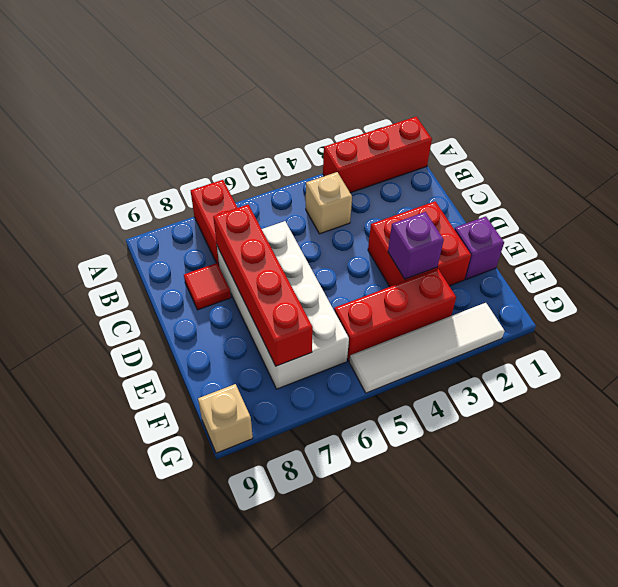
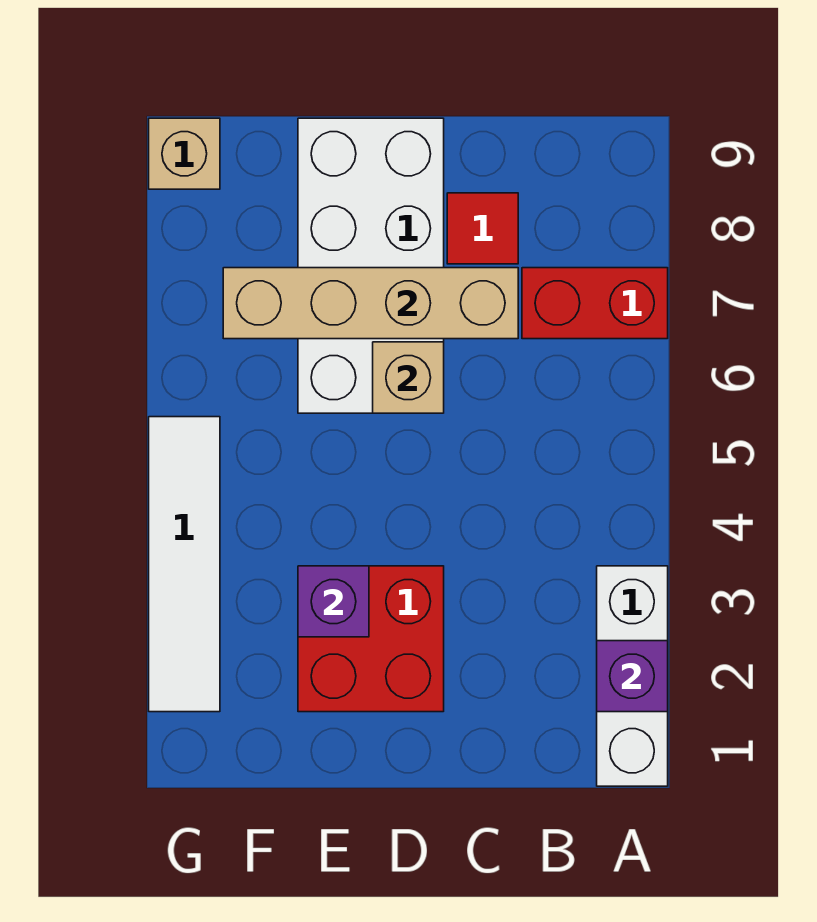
red brick A1:A3 level 1 -> white brick A1:A3 level 1
tan brick B4 level 1 -> tan brick D6 level 2
white brick C6:F7 level 1 -> white brick D6:E9 level 1
red brick C7:F7 level 2 -> tan brick C7:F7 level 2
purple brick E1 level 1 -> purple brick A2 level 2
red brick F3:F5 level 1 -> none

